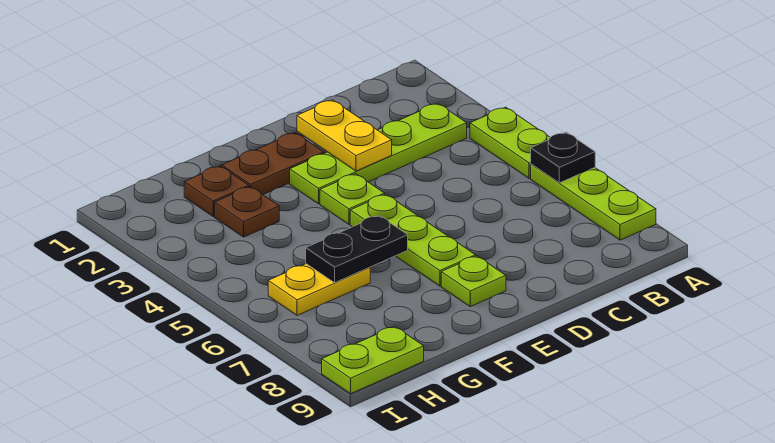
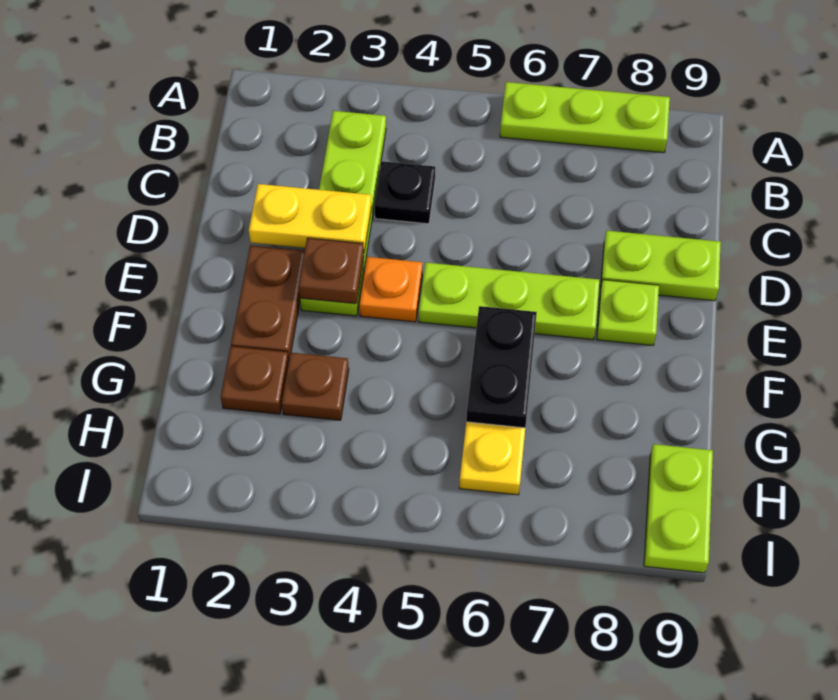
lime plate A4:A5 level 1 -> lime plate D8:D9 level 1
black plate A6 level 2 -> black plate C4 level 1
none -> brown plate E3 level 2
lime plate E4 level 1 -> orange plate E4 level 1

